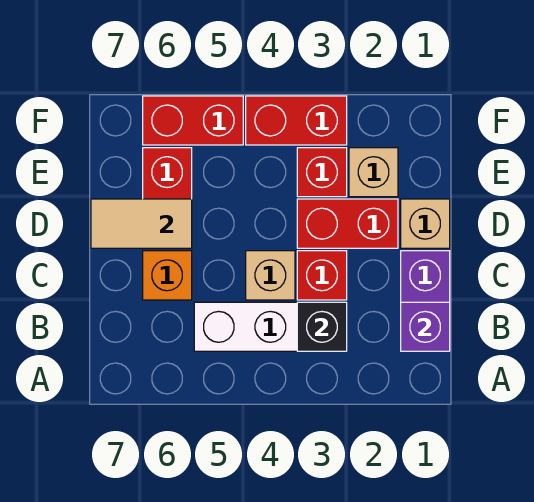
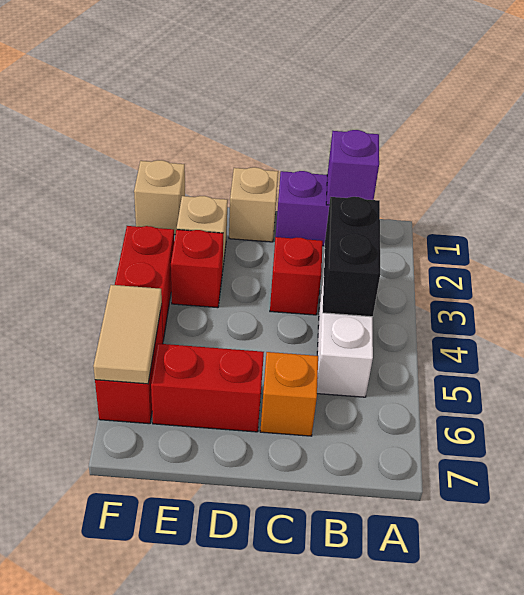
black brick B3 level 2 -> black brick B3:B4 level 2
tan brick C4 level 1 -> tan brick F1 level 1
red brick D2:D3 level 1 -> none
tan tile D6:D7 level 2 -> tan tile F5:F6 level 2

